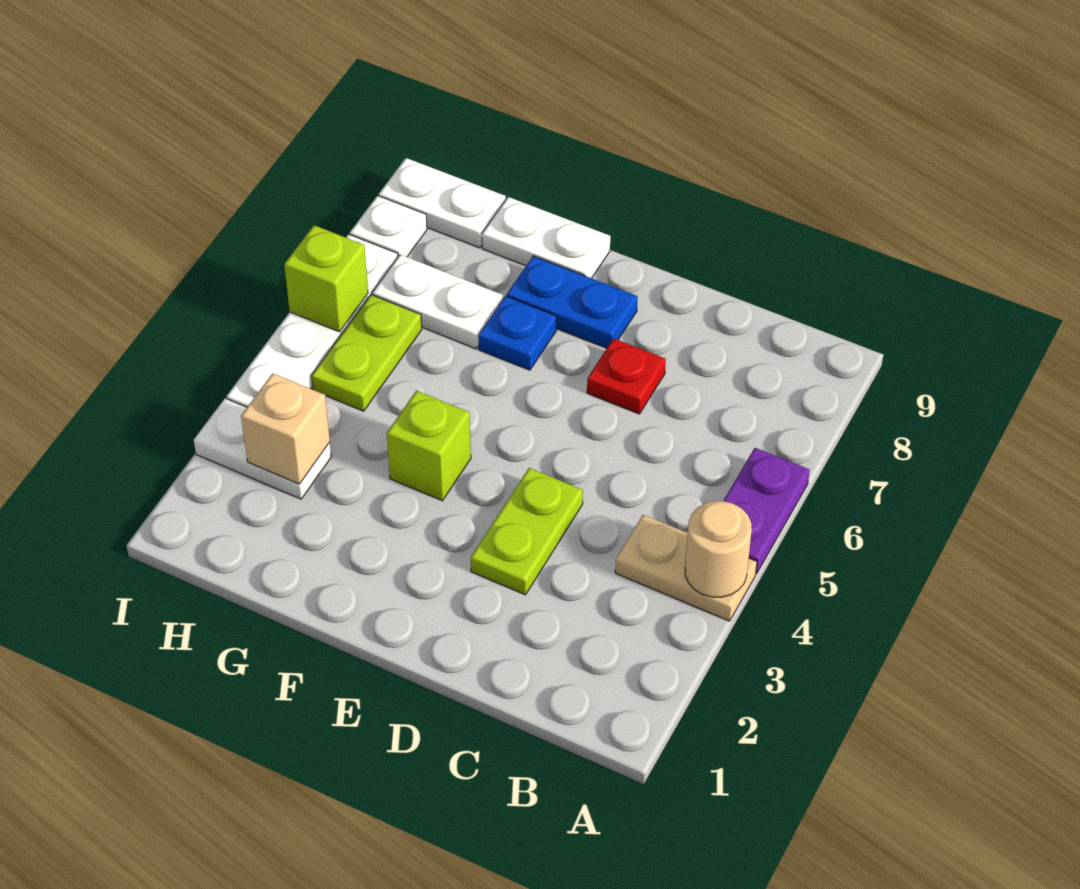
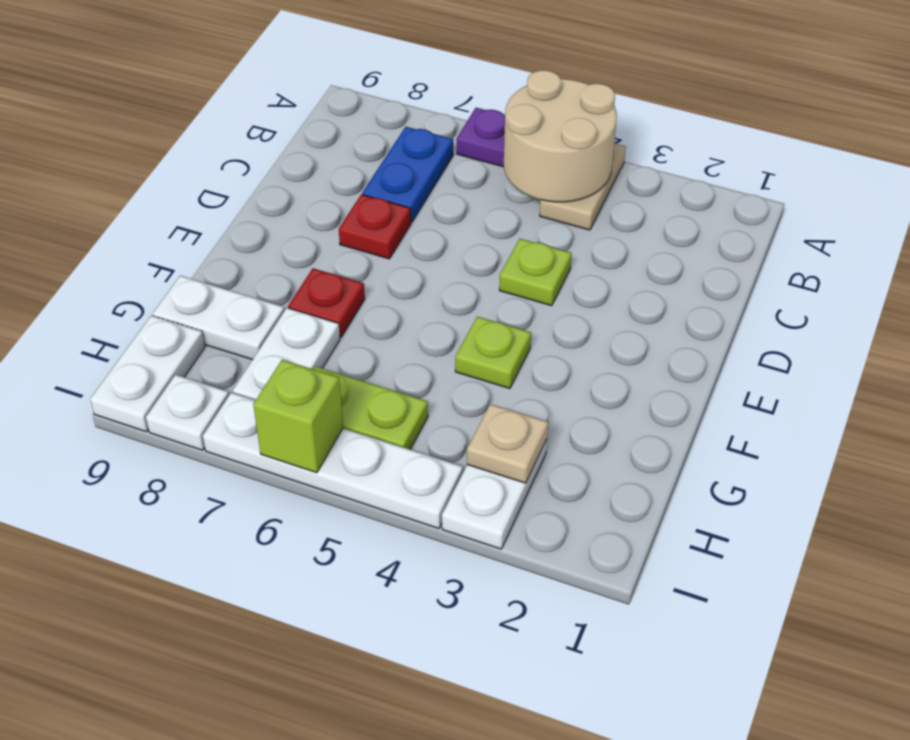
tan round brick A4 level 2 -> tan round brick A4:B5 level 2
lime plate D3:D4 level 1 -> lime plate D4 level 1
blue plate E8:F8 level 1 -> blue plate B7:C7 level 1
lime brick F4 level 1 -> lime plate F4 level 1
blue plate F7 level 1 -> red plate F7 level 1
white plate F9:G9 level 1 -> white plate G8:G9 level 1
tan brick H3 level 2 -> tan plate H3 level 2

